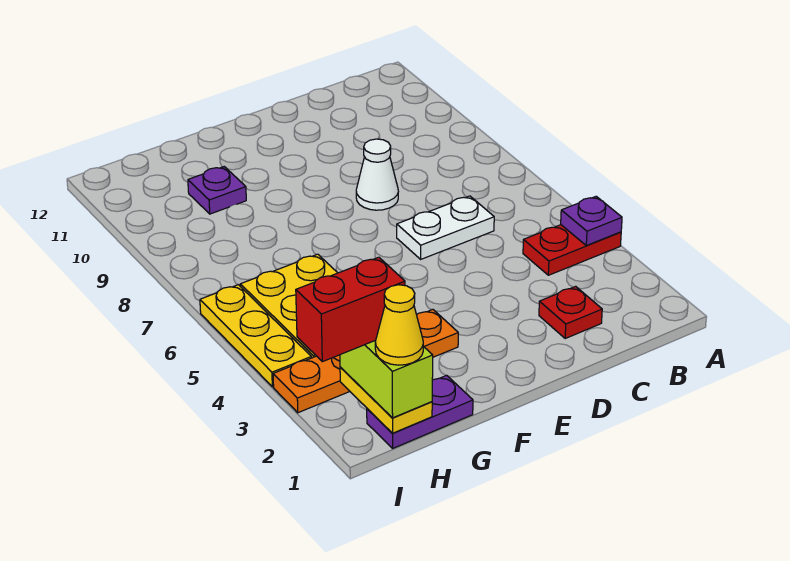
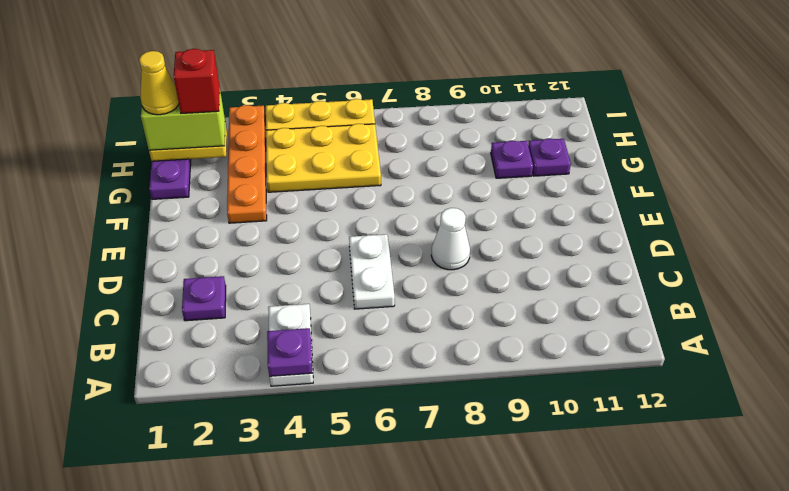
red plate A4:B4 level 1 -> white plate A4:B4 level 1
red plate C2 level 1 -> purple plate C2 level 1
none -> purple plate G11 level 1
red brick H2:I2 level 4 -> red brick H2 level 4

